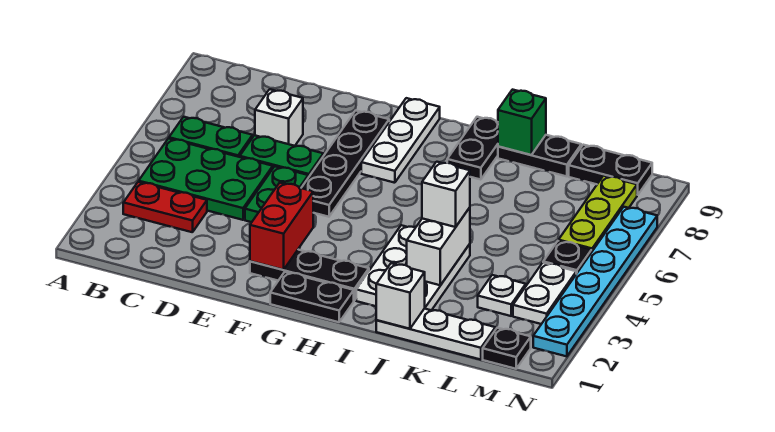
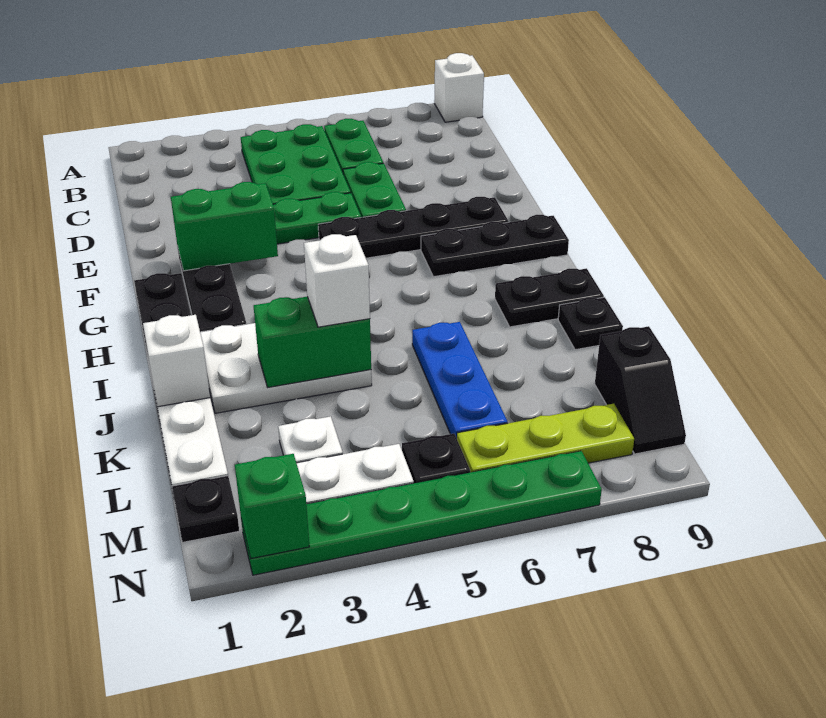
red plate B3:C3 level 1 -> none
white brick D7 level 1 -> white brick A9 level 1
red brick F2:F3 level 2 -> green brick F2:F3 level 2
white plate G7:G9 level 1 -> black plate G7:G9 level 1
white brick J3:J4 level 2 -> green brick J3:J4 level 2
none -> blue plate J6:L6 level 1
black plate J9:K9 level 1 -> black plate J9 level 1
green brick J9 level 2 -> green brick N2 level 2
black plate L9:M9 level 1 -> black slope L9:M9 level 1 top L
cyan plate N2:N7 level 1 -> green plate N2:N7 level 1

